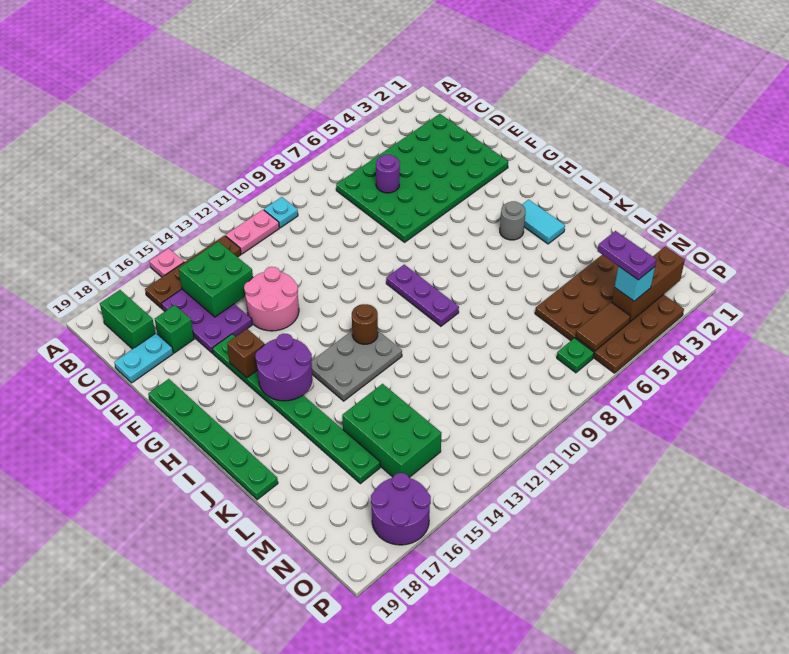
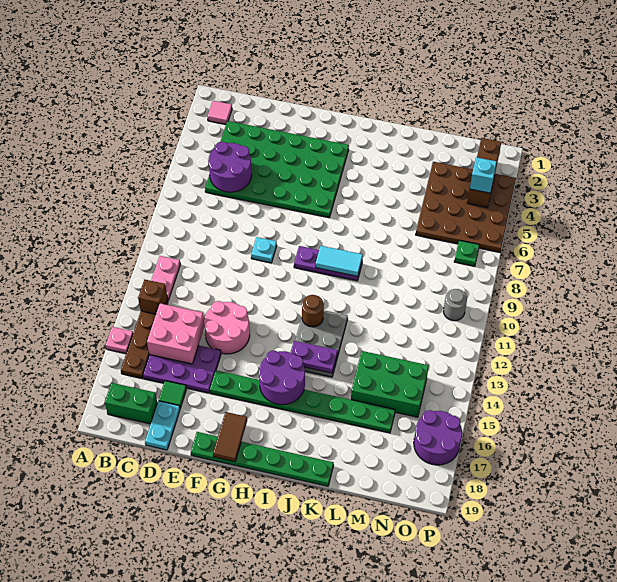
none -> pink tile B2 level 1
cyan plate B10 level 1 -> cyan plate F9 level 1
green plate C2:F7 level 1 -> green plate C3:H6 level 1
green brick C14:D15 level 2 -> pink brick C14:D15 level 2
purple round brick D6 level 2 -> purple round brick C5:D6 level 2
green brick D17 level 1 -> green tile D17 level 1
brown brick G16 level 2 -> brown brick B13 level 2
cyan tile I3:J3 level 1 -> cyan tile I9:J9 level 2
grey round brick I4 level 1 -> grey round brick O10 level 1
purple plate N4:O4 level 4 -> purple plate I14:J14 level 2
brown tile O5:O6 level 2 -> brown tile G18:G19 level 2

